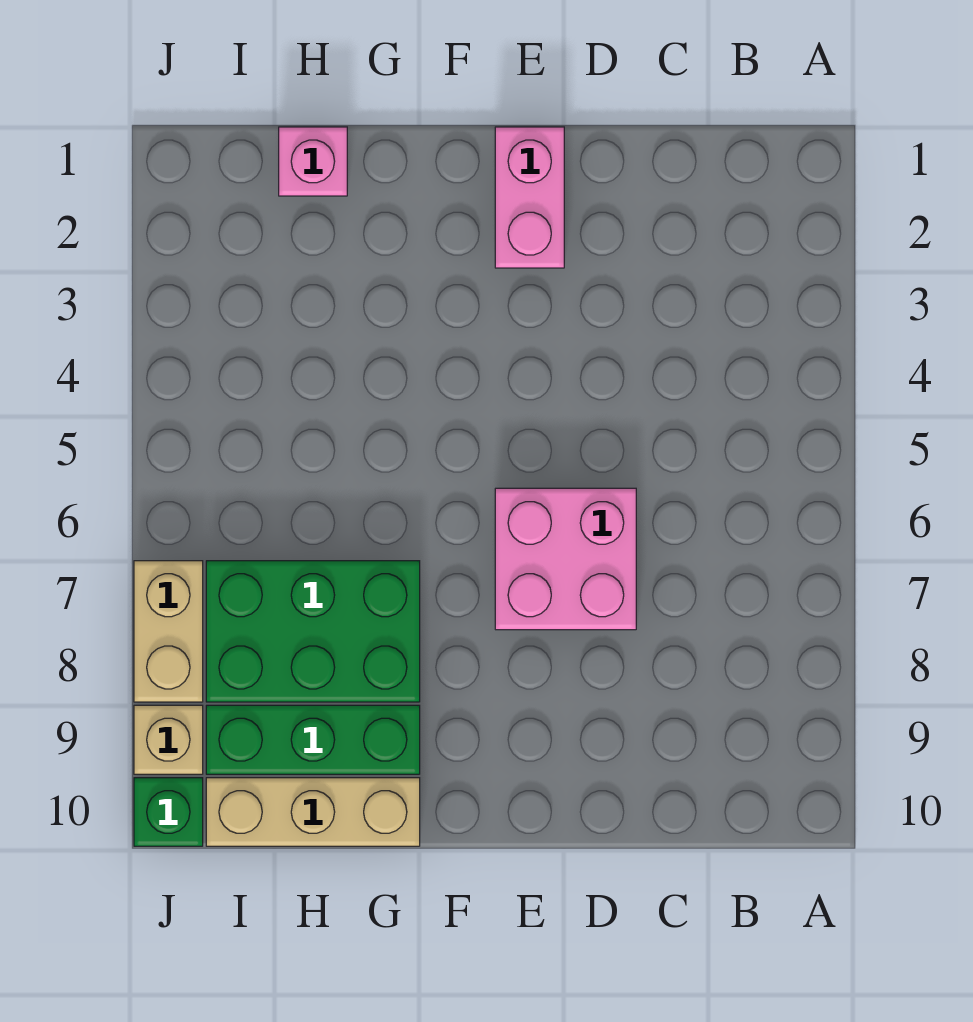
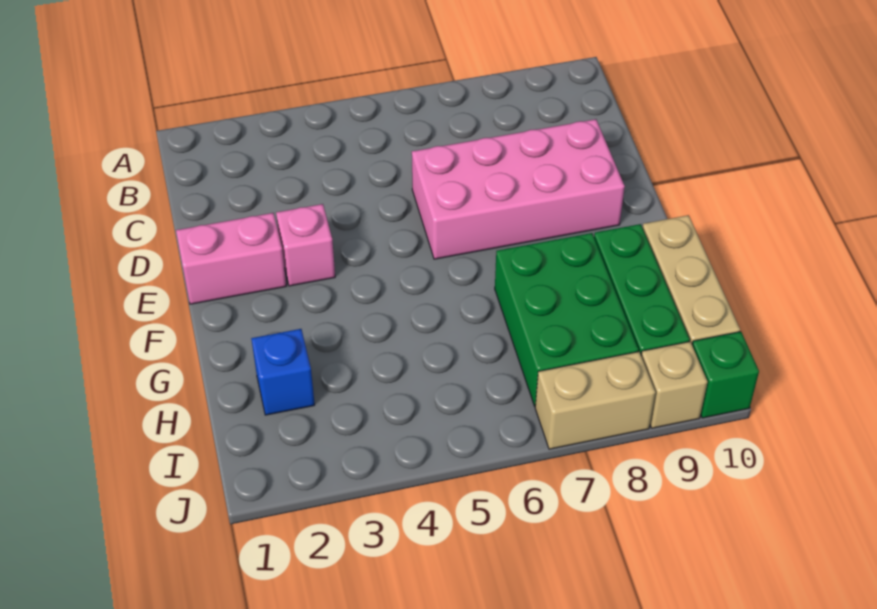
pink brick D6:E7 level 1 -> pink brick D6:E9 level 1
pink brick H1 level 1 -> pink brick E3 level 1
none -> blue brick H2 level 1

